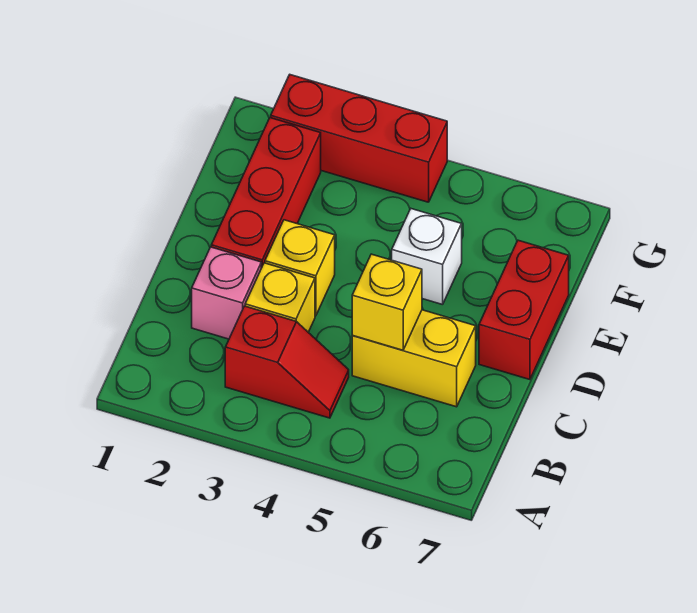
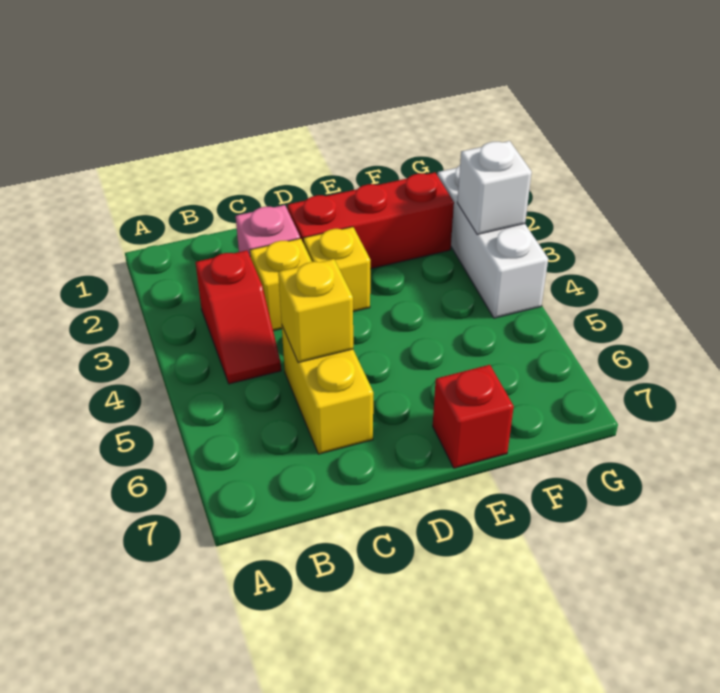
red brick D7:E7 level 1 -> red brick E7 level 1
white brick E5 level 1 -> white brick G3 level 2
red brick G2:G4 level 1 -> white brick G2:G4 level 1

